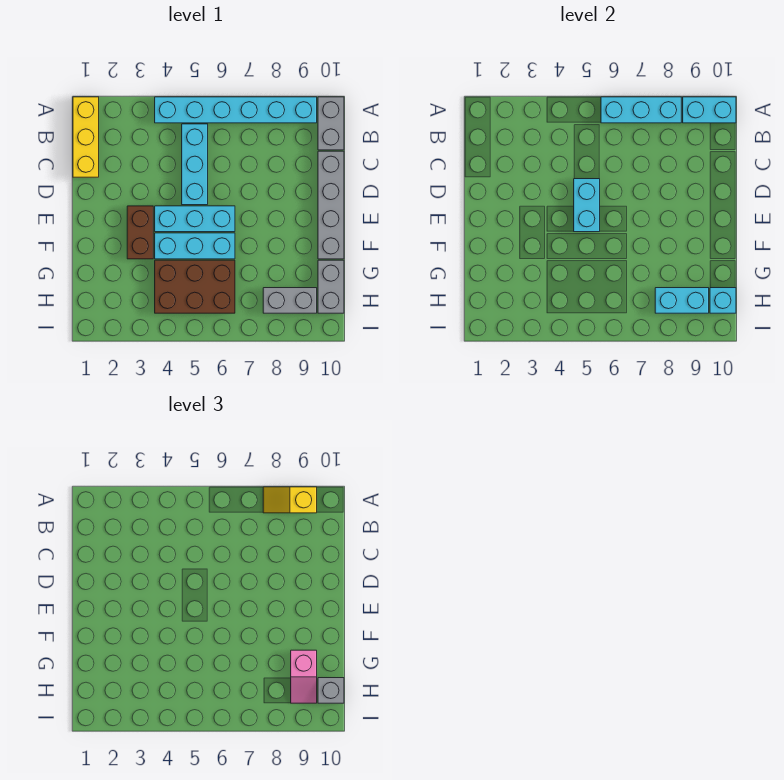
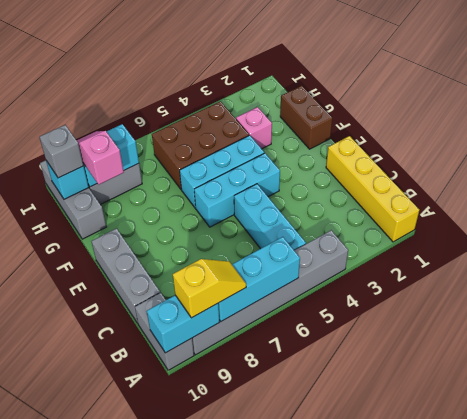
yellow brick A1:C1 level 1 -> yellow brick A1:D1 level 1
cyan brick A4:A9 level 1 -> grey brick A4:A9 level 1
grey brick C10:F10 level 1 -> grey brick C10:E10 level 1
cyan brick D5:E5 level 2 -> none
brown brick E3:F3 level 1 -> brown brick F1:G1 level 1
none -> pink brick G3 level 1
grey brick G10:H10 level 1 -> grey brick G10:I10 level 1

